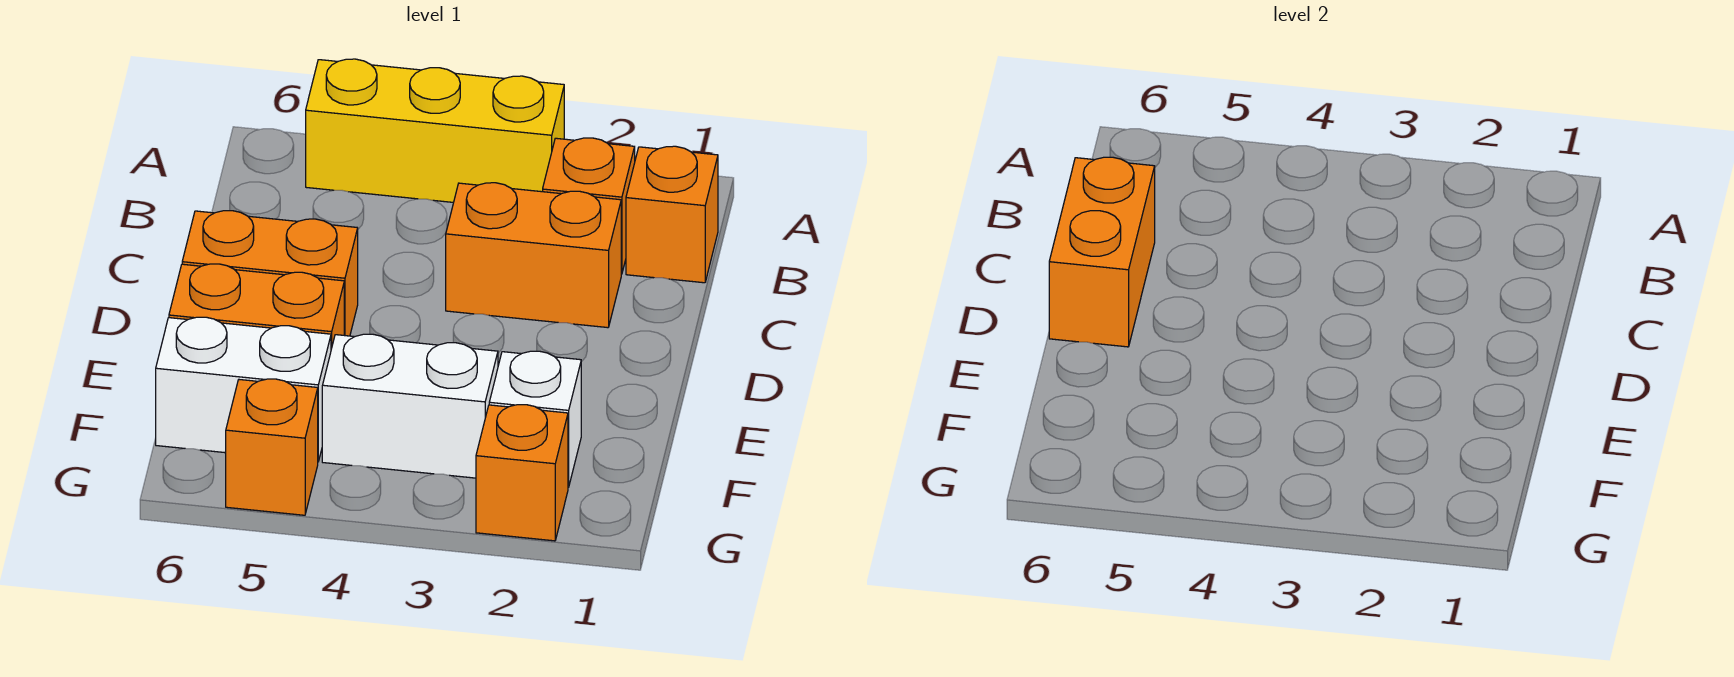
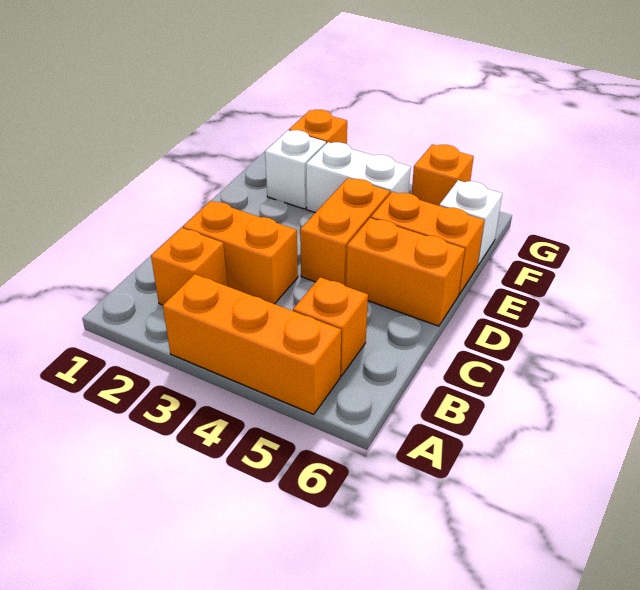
yellow brick A3:A5 level 1 -> orange brick A3:A5 level 1
orange brick B1 level 1 -> orange brick B5 level 1
orange brick C6:D6 level 2 -> orange brick D4:E4 level 1
white brick F5:F6 level 1 -> white brick F6 level 1

